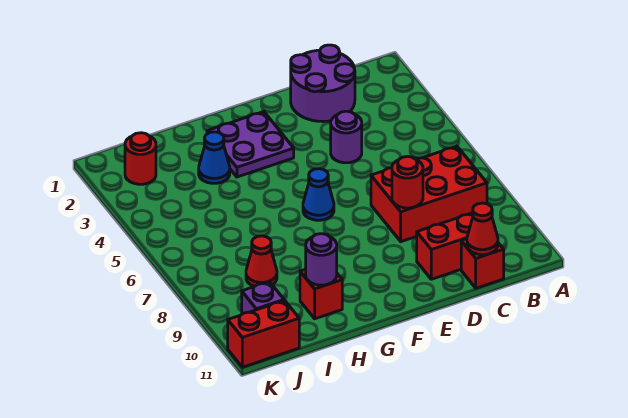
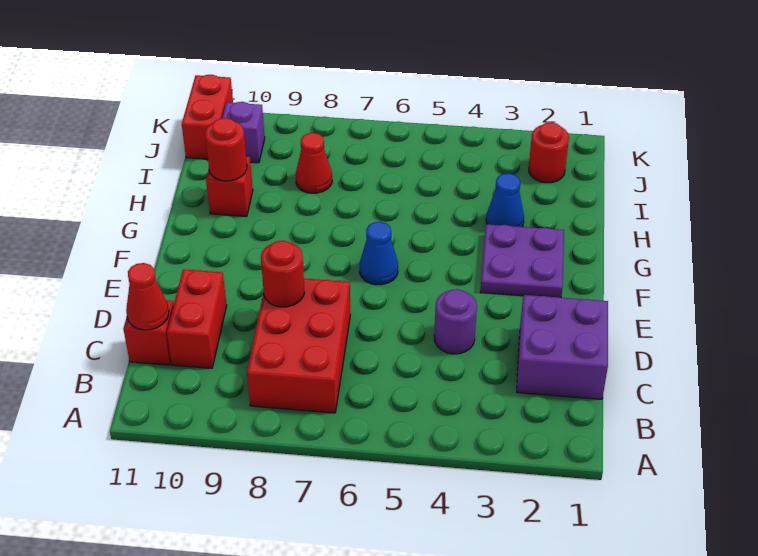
purple round brick C1:D2 level 1 -> purple brick C1:D2 level 1
purple round brick H10 level 2 -> red round brick H10 level 2

